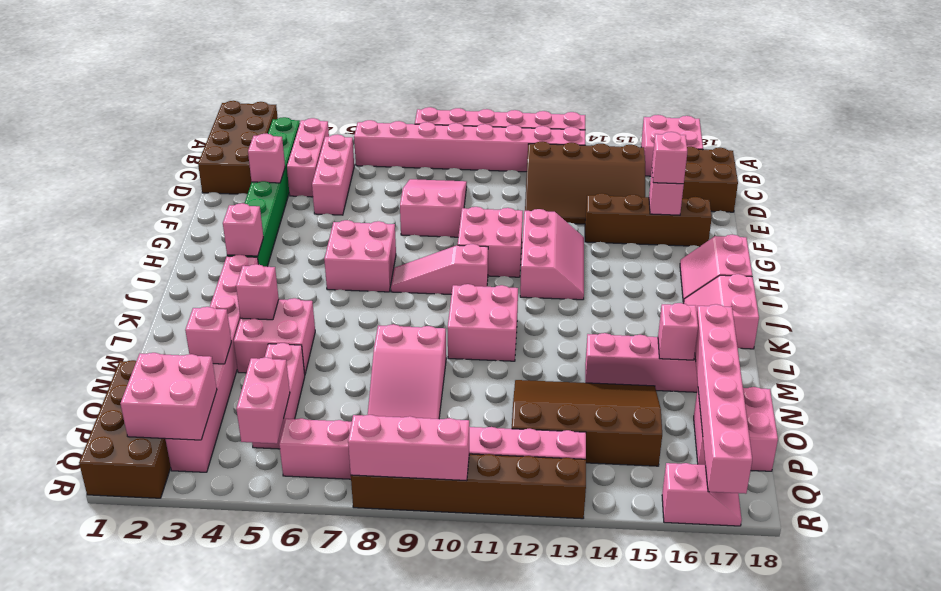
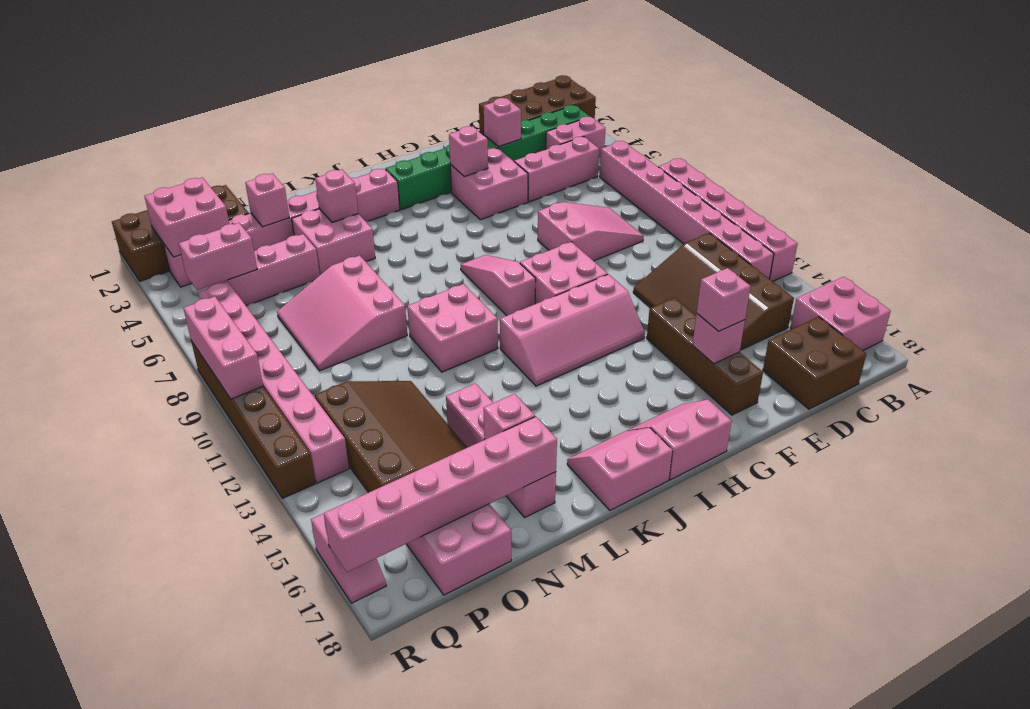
pink brick B4:D4 level 1 -> pink brick B4:C4 level 1
pink slope G12:I13 level 1 top 12 -> pink slope G12:J13 level 1 top 12
pink brick H6:I7 level 1 -> pink brick F4:G5 level 1
pink brick I3 level 2 -> pink brick G4 level 2
pink slope M8:O9 level 1 top M -> pink slope M7:O9 level 1 top M

